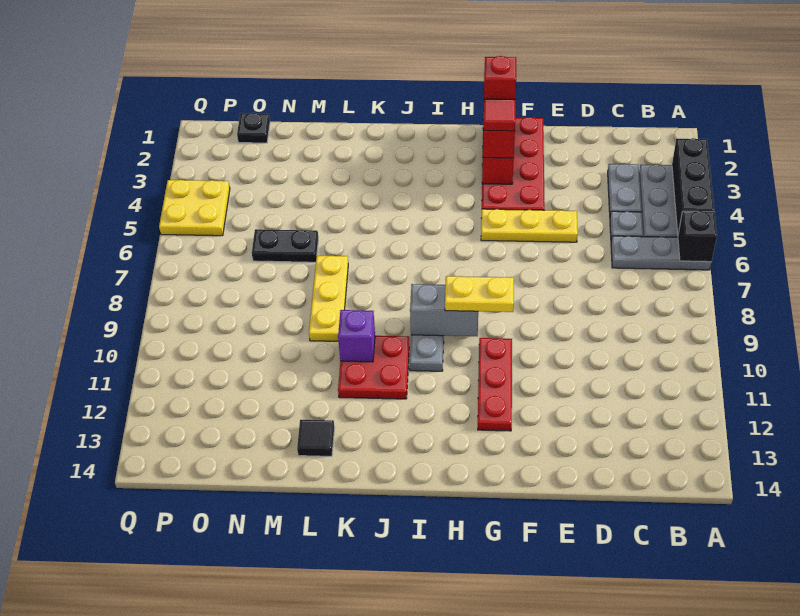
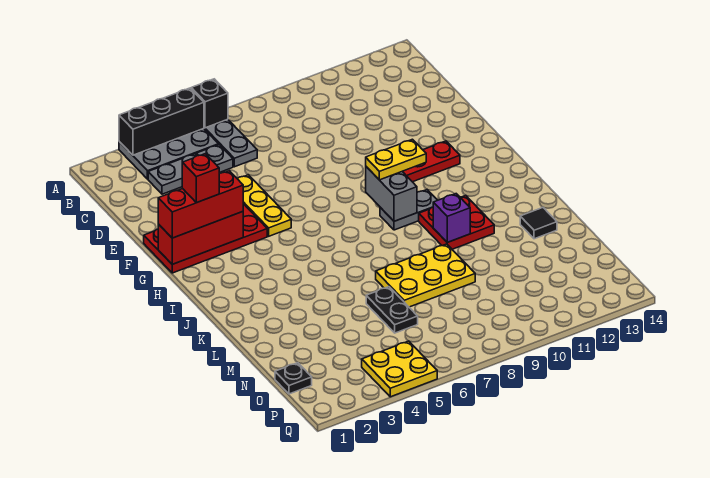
red tile G3 level 4 -> none
yellow plate G9:H9 level 3 -> yellow plate H9:H10 level 3
yellow plate L7:L9 level 1 -> yellow plate L7:M9 level 1

